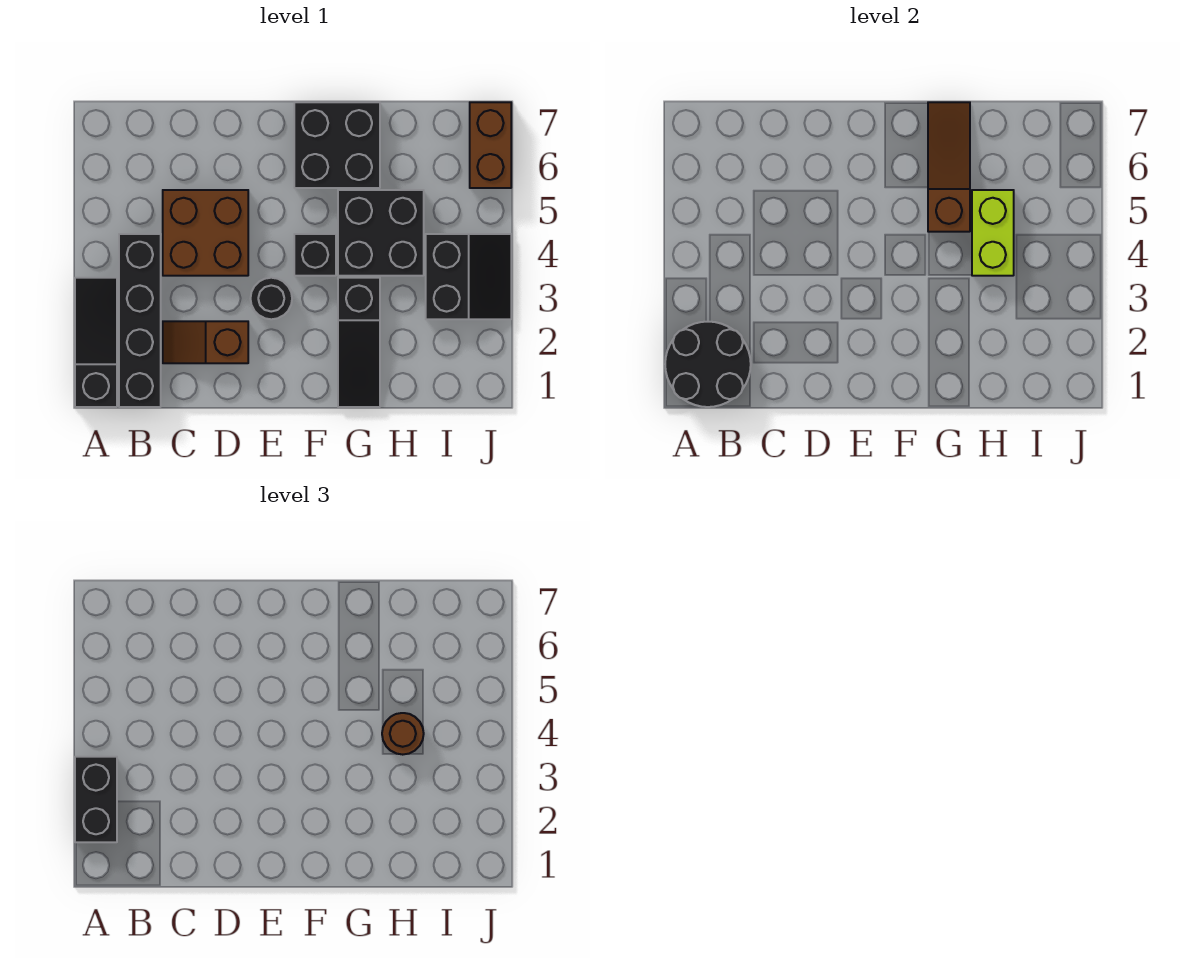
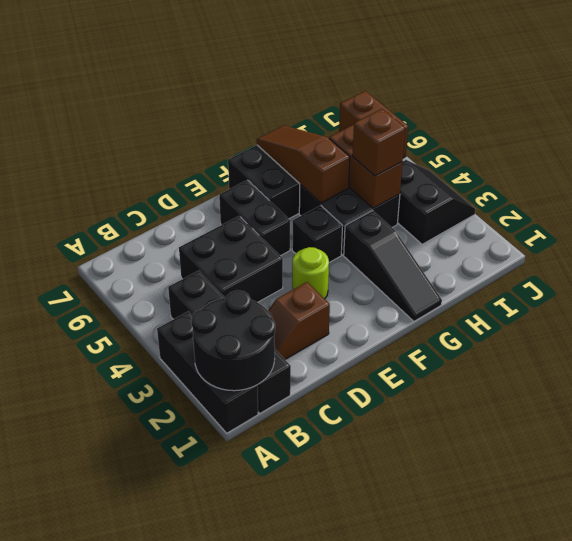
black slope A1:A3 level 1 top 1 -> black brick A1:A3 level 1
black brick A2:A3 level 3 -> black brick E5:E6 level 1
brown brick C4:D5 level 1 -> black brick C4:D5 level 1
black round brick E3 level 1 -> lime round brick E3 level 1
lime brick H4:H5 level 2 -> brown brick H4:H5 level 2
brown round brick H4 level 3 -> brown brick H4 level 3

